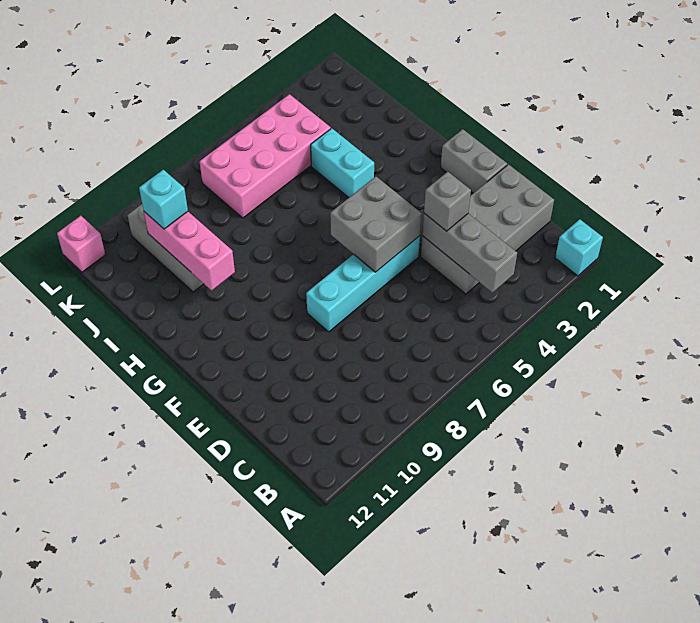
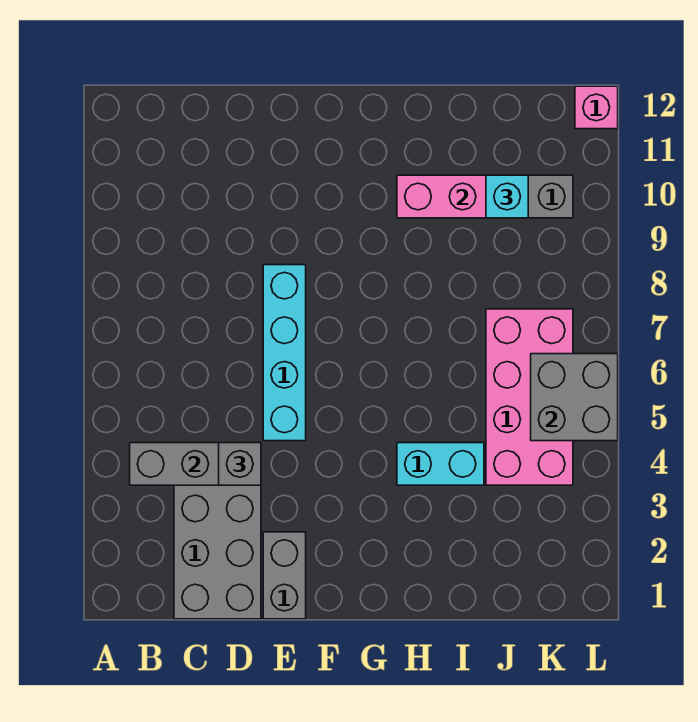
cyan brick A1 level 1 -> none
grey brick E1:F1 level 1 -> grey brick E1:E2 level 1
grey brick E5:F6 level 2 -> grey brick K5:L6 level 2

